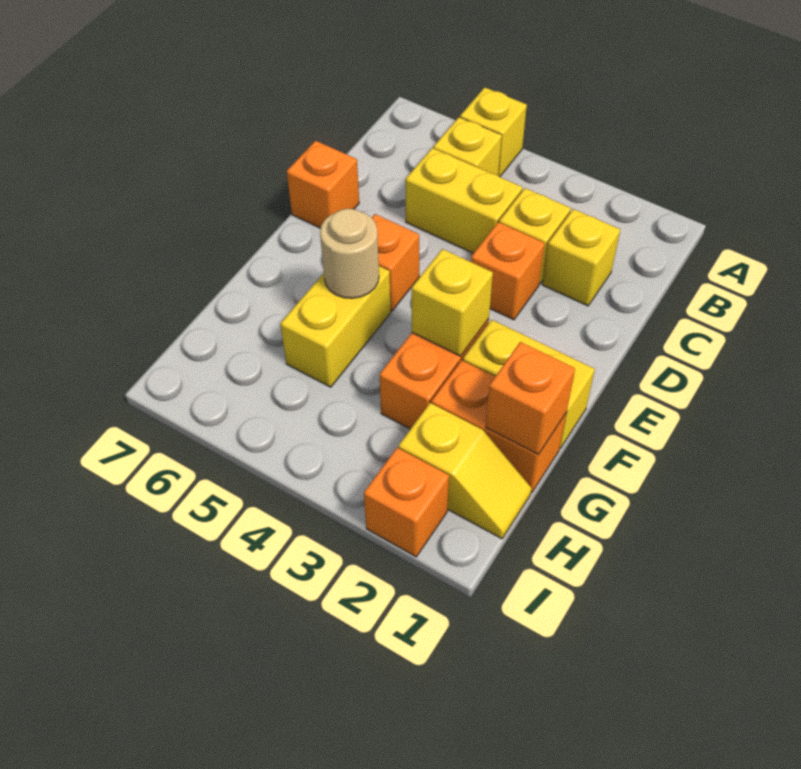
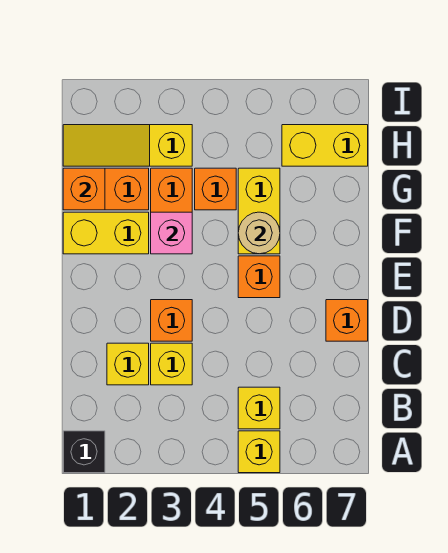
none -> black brick A1 level 1
yellow brick C4:C5 level 1 -> yellow brick H6:H7 level 1
yellow brick F3 level 2 -> pink brick F3 level 2
yellow slope H1:H2 level 1 top 2 -> yellow slope H1:H3 level 1 top 3
orange brick I2 level 1 -> orange brick G4 level 1

